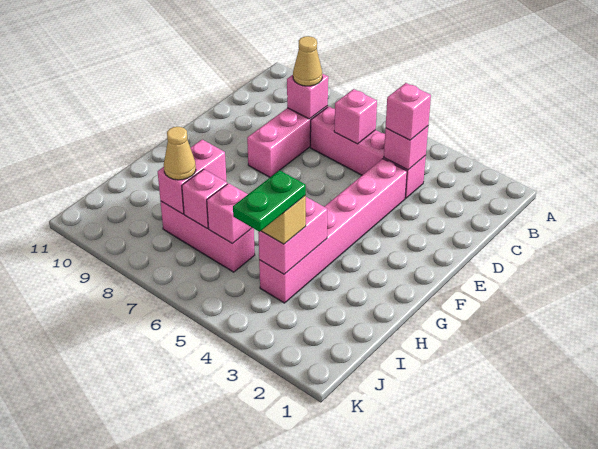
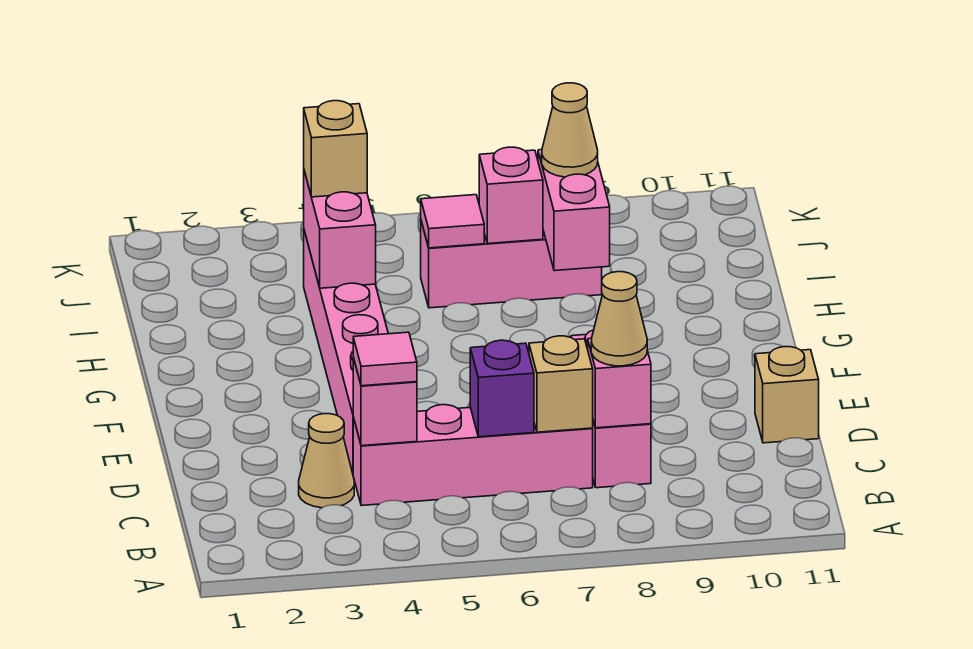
none -> tan cone C3 level 1
pink brick C4 level 3 -> pink tile C4 level 3
pink brick C6 level 2 -> purple brick C6 level 2
none -> tan brick C7 level 2
none -> tan brick D11 level 1
green plate I4:J4 level 4 -> none
pink brick I6 level 2 -> pink tile I6 level 2

